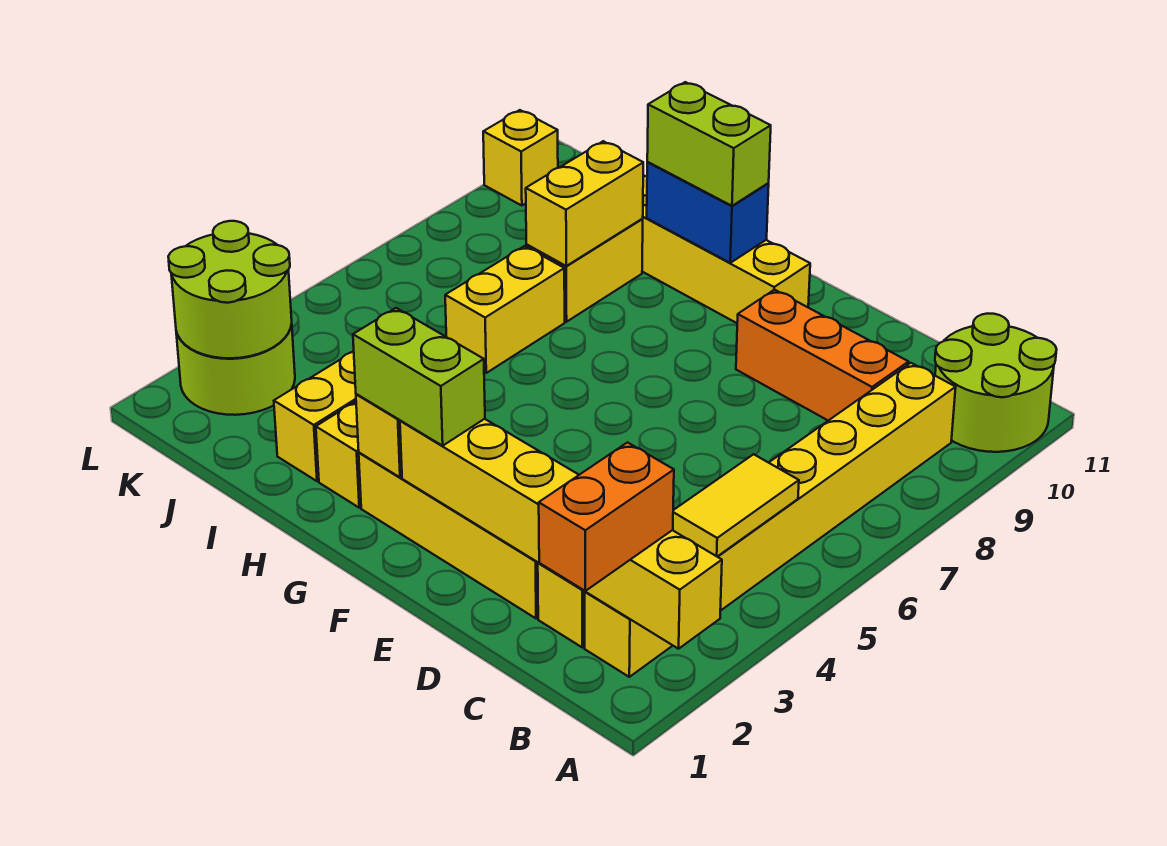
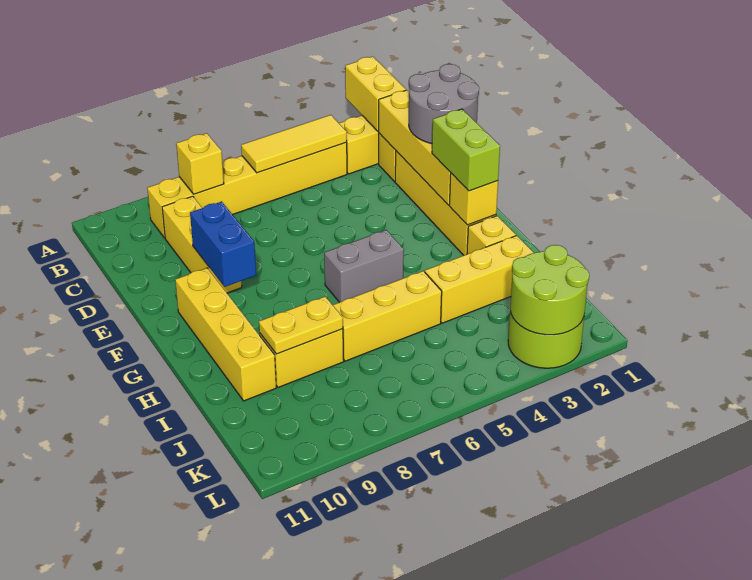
lime round brick A10:B11 level 1 -> none
orange brick B1:B2 level 3 -> none
yellow tile B4:B5 level 2 -> yellow tile B4:B6 level 2
orange brick C9:E9 level 1 -> yellow brick C9:E9 level 1
none -> grey round brick D1:E2 level 3
none -> grey brick G5:G6 level 1
blue brick G10:H10 level 2 -> blue brick E9:F9 level 2
lime brick G10:H10 level 3 -> none
yellow brick I6:I7 level 1 -> yellow brick I5:I7 level 1
yellow brick I8:I9 level 2 -> yellow plate I8:I9 level 2
yellow brick L10 level 1 -> yellow brick B8 level 2

